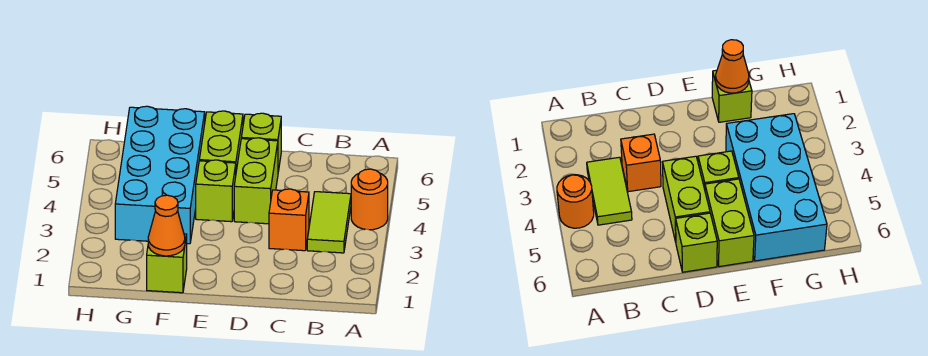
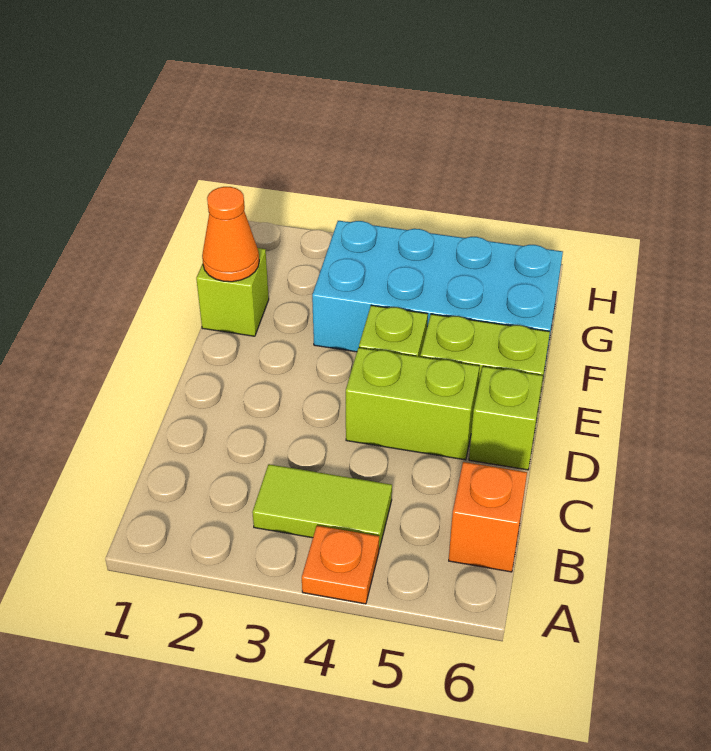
orange round brick A4 level 1 -> orange plate A4 level 1
orange brick C3 level 1 -> orange brick B6 level 1

